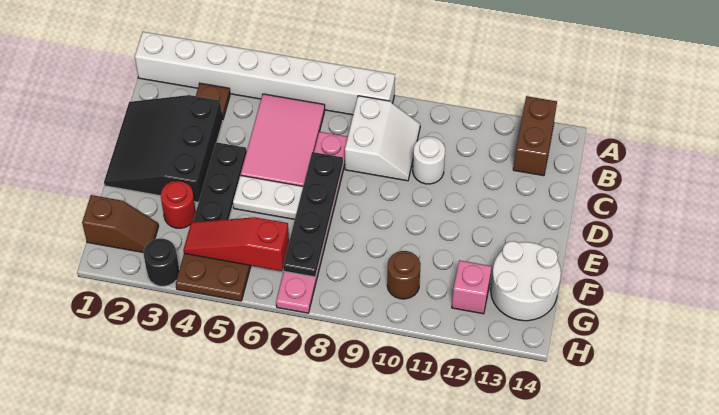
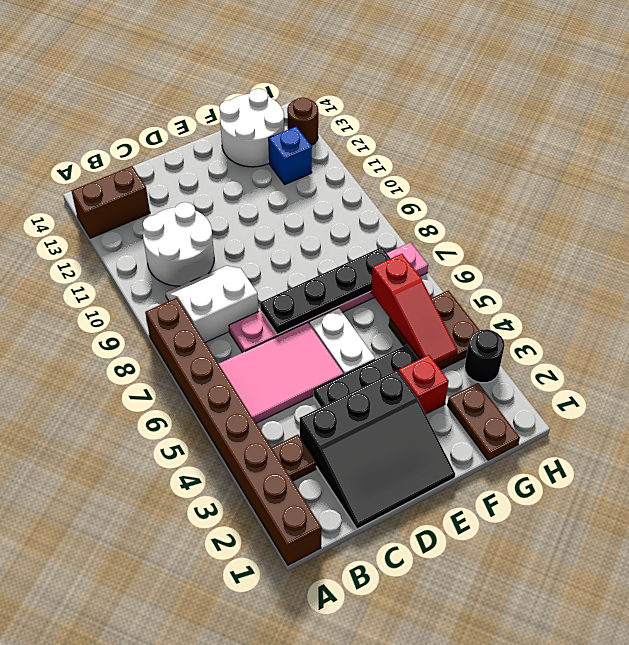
white brick A1:A8 level 1 -> brown brick A1:A8 level 1
white round brick C10 level 1 -> white round brick B10:C11 level 1
red round brick F3 level 1 -> red brick F3 level 1
brown slope G1:G2 level 1 top 1 -> brown plate G1:G2 level 1
brown round brick G10 level 1 -> brown round brick H13 level 1
pink brick G12 level 1 -> blue brick G12 level 1

